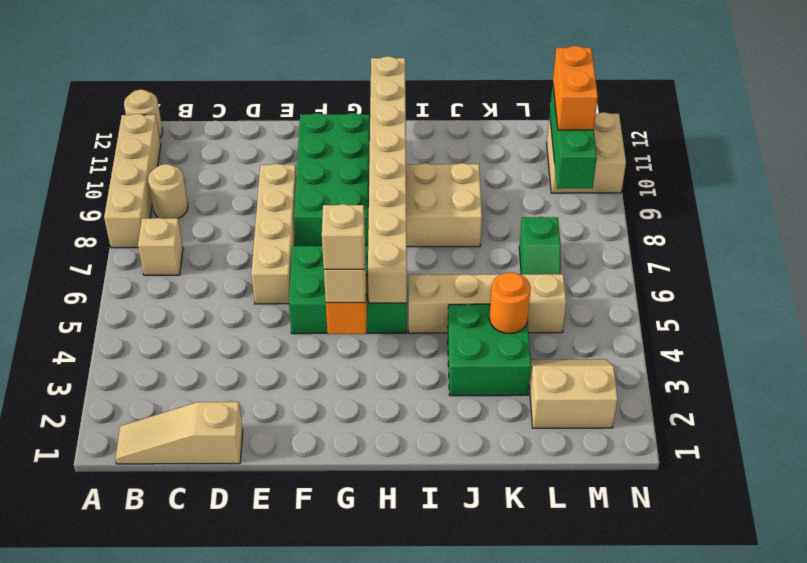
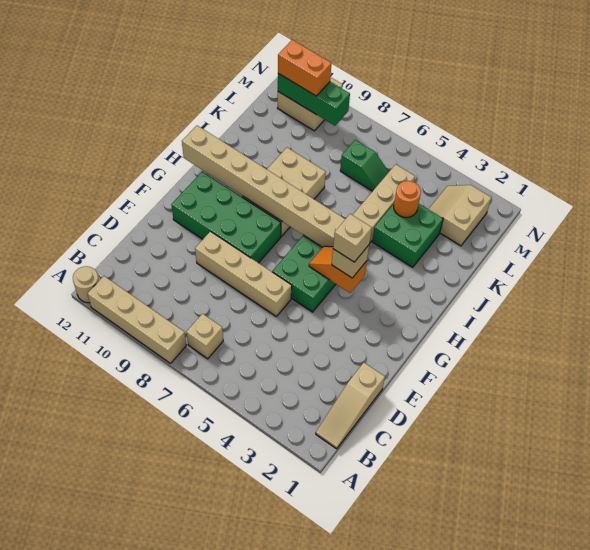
tan round brick B9 level 1 -> none

